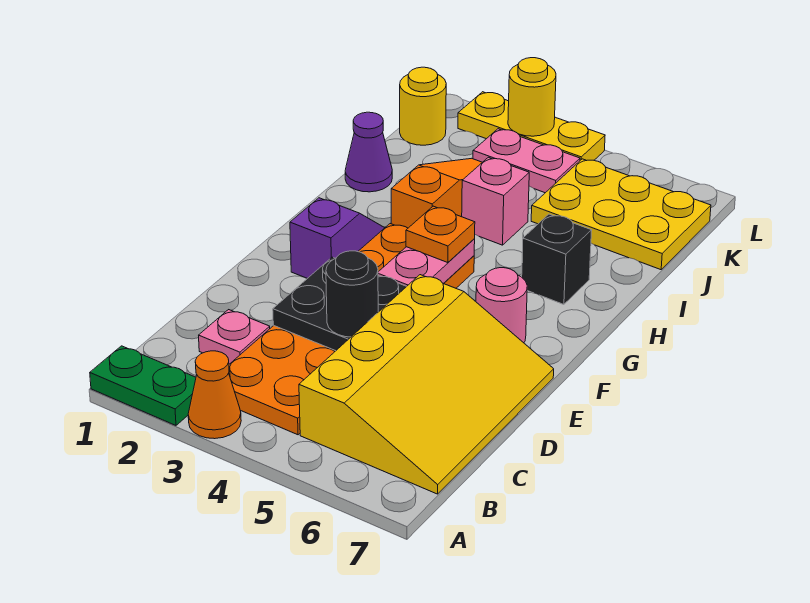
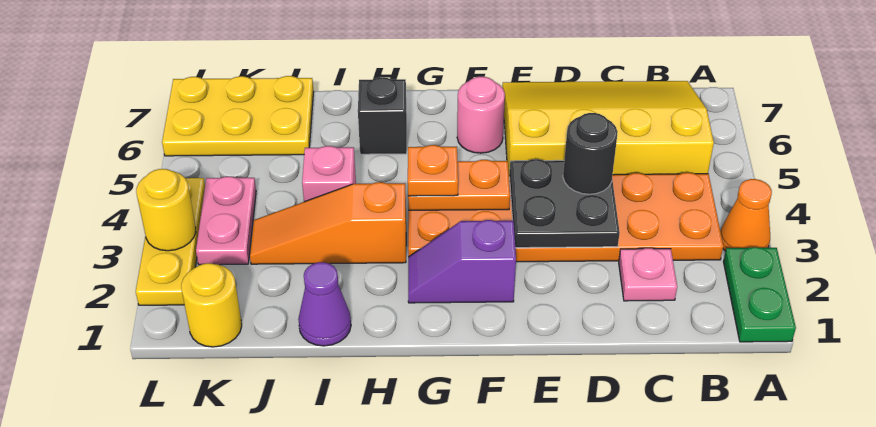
pink plate F4:G4 level 2 -> orange plate F4:G4 level 2
yellow plate J5:K7 level 1 -> yellow plate J6:L7 level 1

